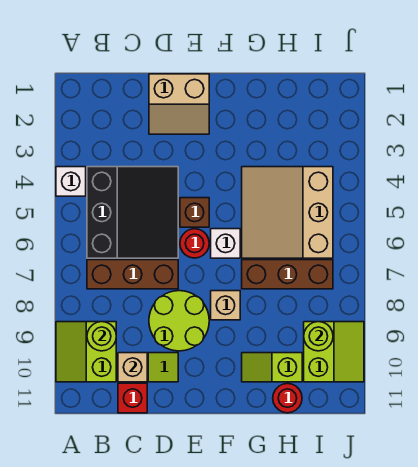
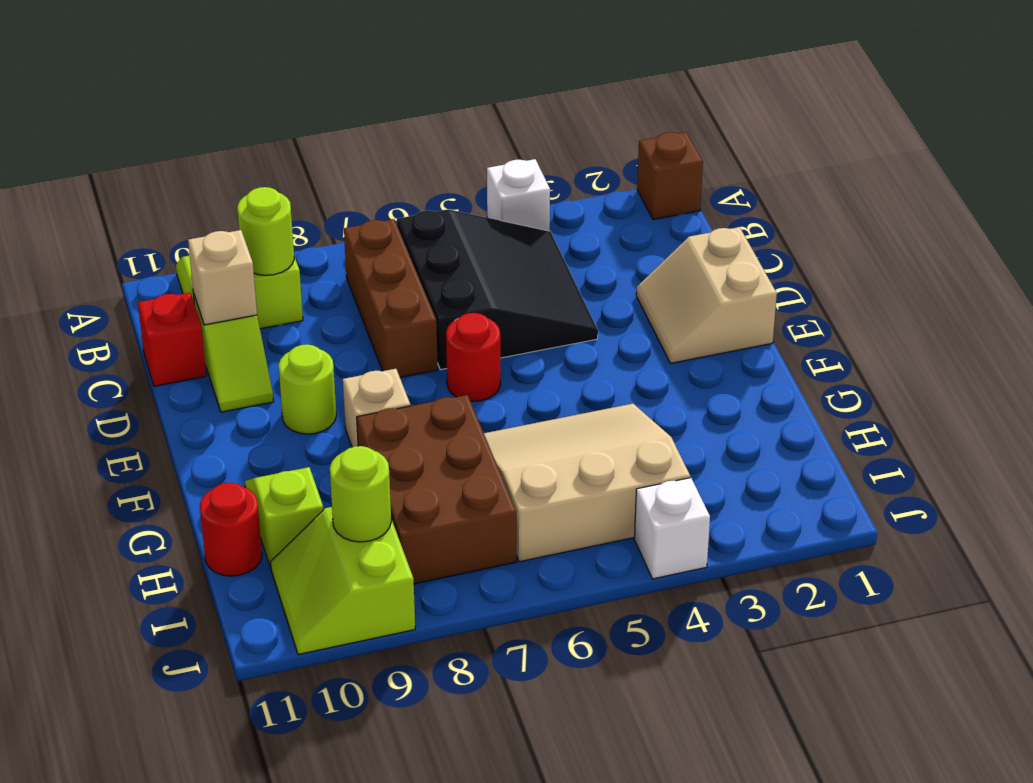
black slope B4:D6 level 1 top B -> black slope B4:D6 level 1 top 6
lime round brick D8:E9 level 1 -> lime round brick E9 level 1
brown brick E5 level 1 -> brown brick A1 level 1
white brick F6 level 1 -> white brick J4 level 1
brown brick G7:I7 level 1 -> brown brick G7:I8 level 1
lime slope I9:J10 level 1 top I -> lime slope I9:J10 level 1 top 9

